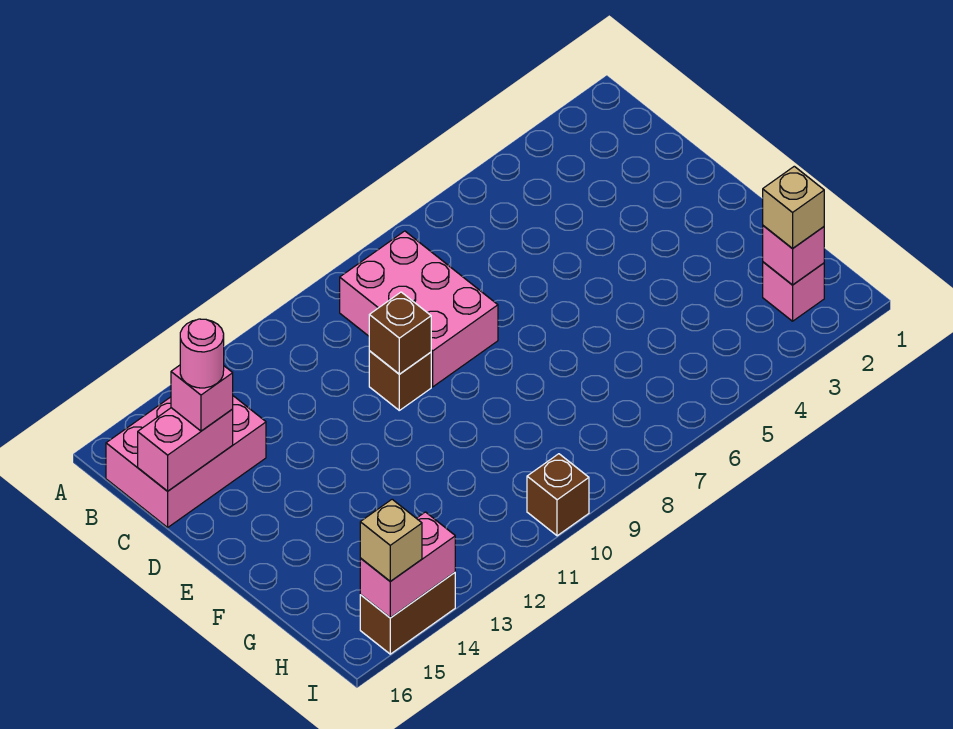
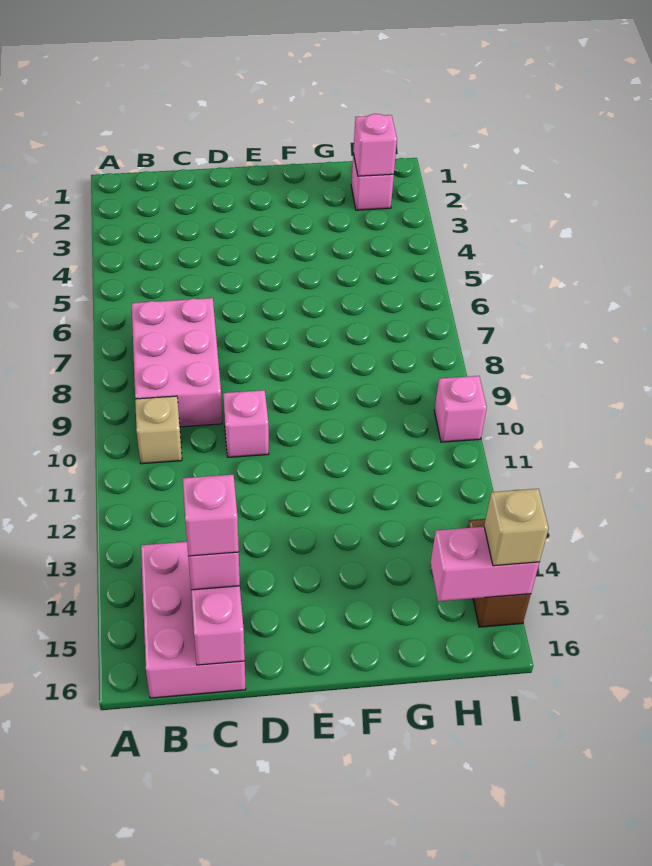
pink brick B8:D9 level 1 -> pink brick B7:C9 level 1
pink round brick C15 level 4 -> pink brick C15 level 4
brown brick D10 level 1 -> pink brick D10 level 1
brown brick D10 level 2 -> none
tan brick H2 level 3 -> tan brick B10 level 1
brown brick I10 level 1 -> pink brick I10 level 1
pink brick I14:I15 level 2 -> pink brick H15:I15 level 2

